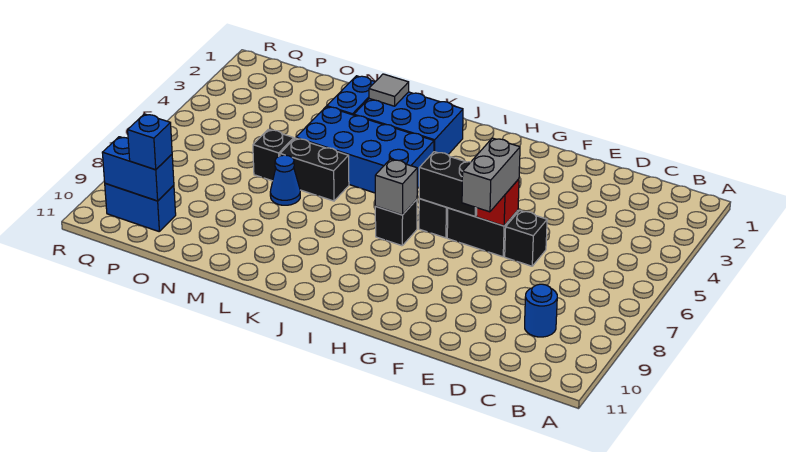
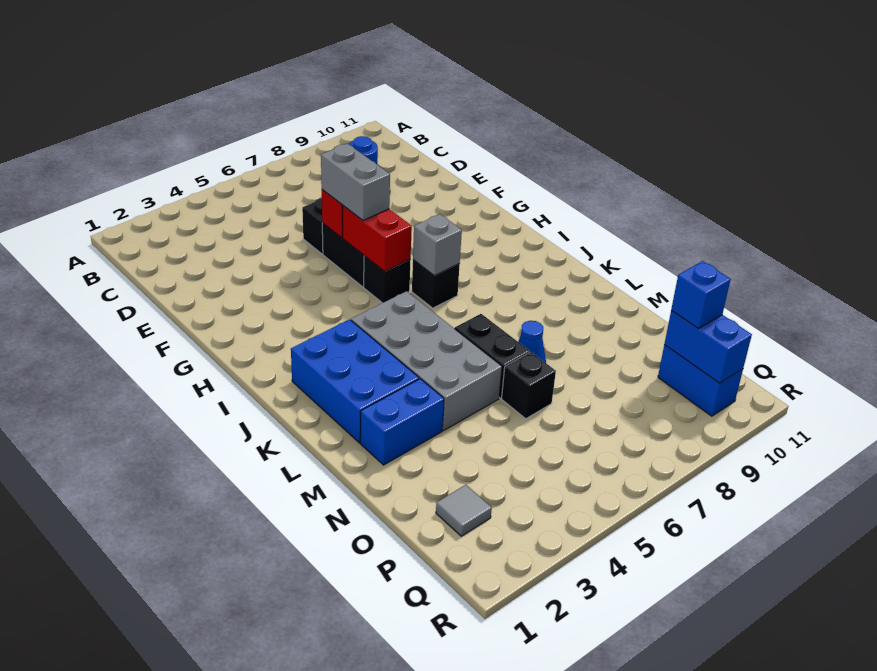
grey brick F6:F7 level 3 -> grey brick F6:G6 level 3
black brick G6:H6 level 2 -> red brick G6:H6 level 2
blue brick J4:M5 level 1 -> grey brick J4:M5 level 1
grey tile L2 level 2 -> grey tile P2 level 1

